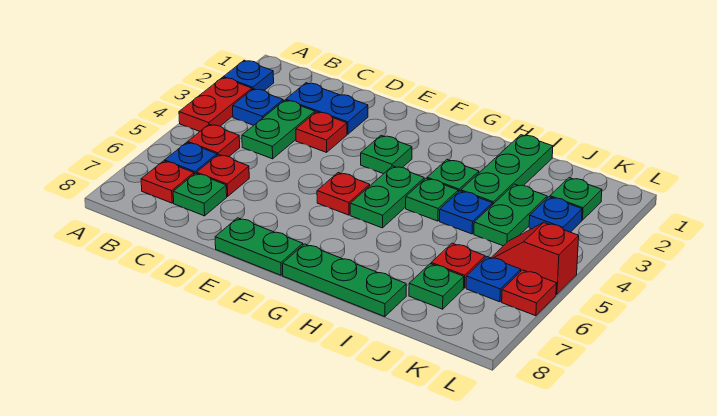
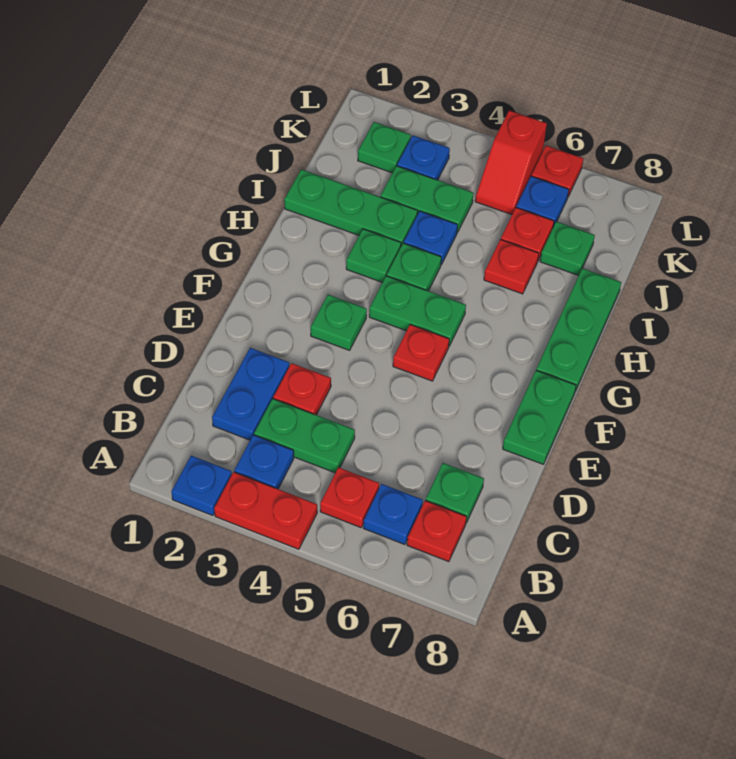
red plate C6 level 1 -> red plate I6 level 1

